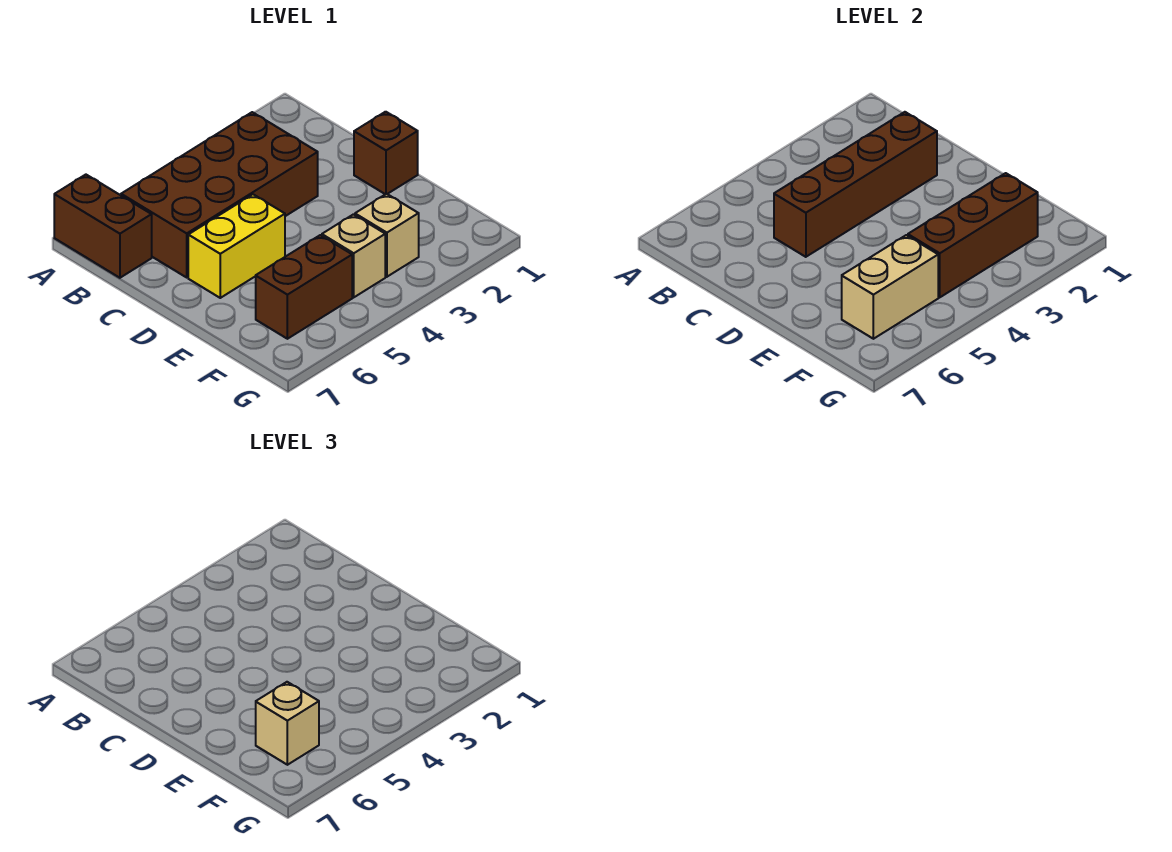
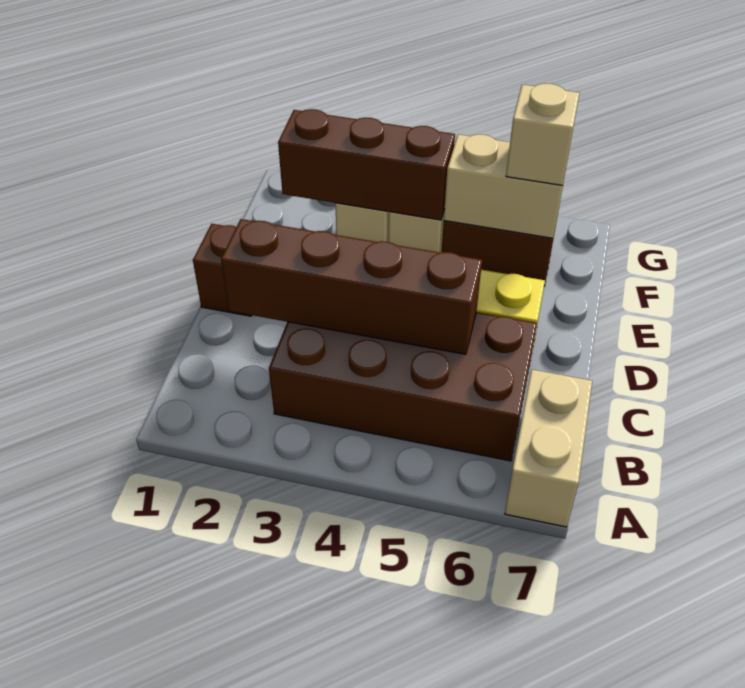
brown brick A7:B7 level 1 -> tan brick A7:B7 level 1

